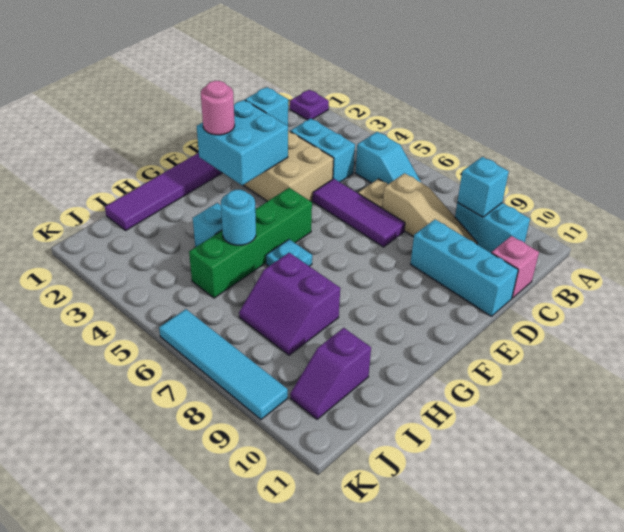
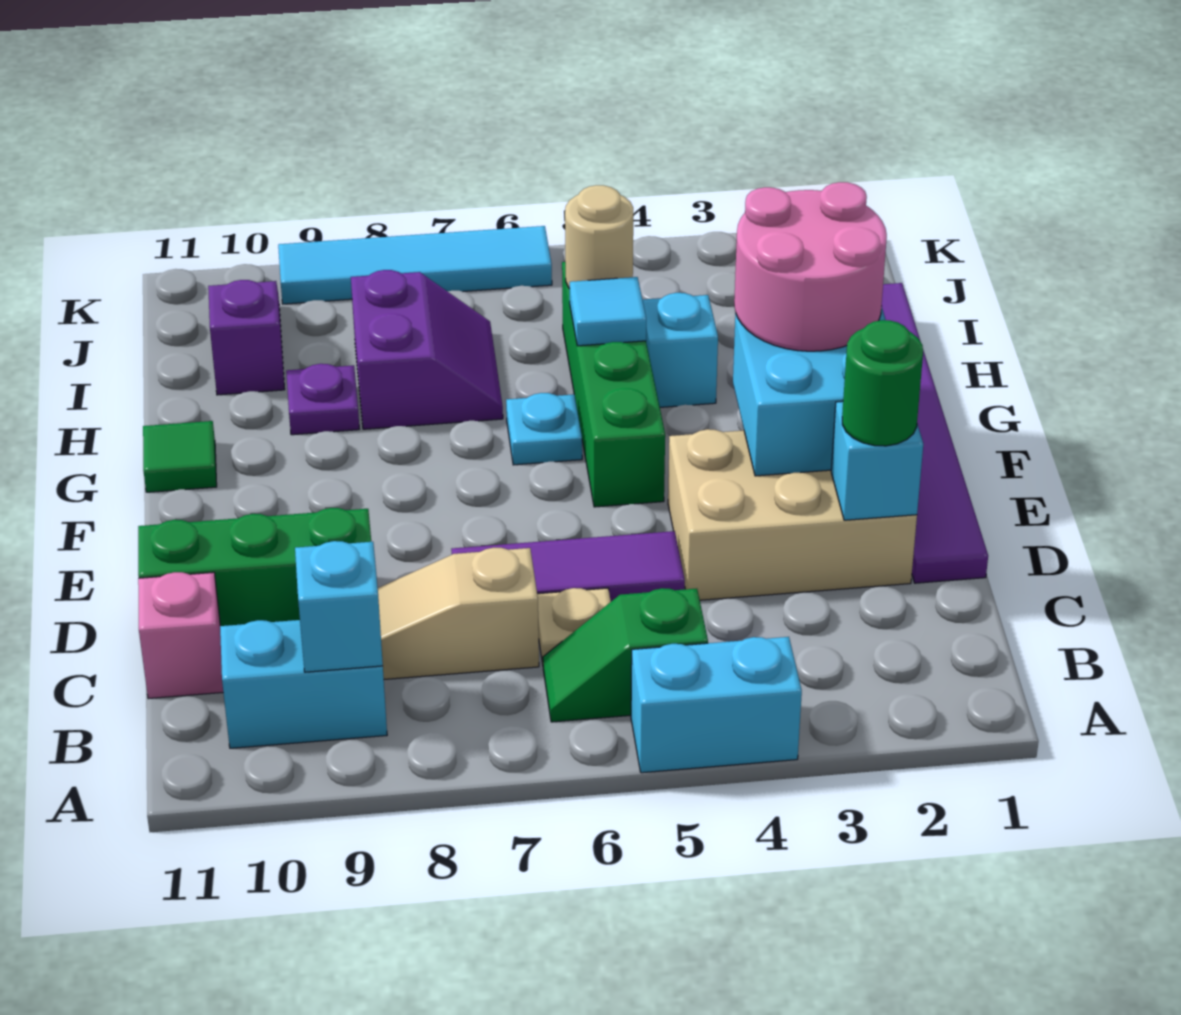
purple plate A1 level 1 -> purple plate H9 level 1
cyan slope B5:B6 level 1 top 5 -> green slope B5:B6 level 1 top 5
cyan brick C3:C4 level 1 -> cyan brick A4:A5 level 1
none -> green round brick D2 level 3
cyan brick D9:D11 level 1 -> green brick D9:D11 level 1
pink round brick F2 level 3 -> pink round brick F2:G3 level 3
none -> green tile G11 level 1
cyan round brick H5 level 2 -> cyan tile H5 level 2
purple slope H7:I8 level 1 top H -> purple slope H7:I8 level 1 top 8
none -> tan round brick I5 level 2

